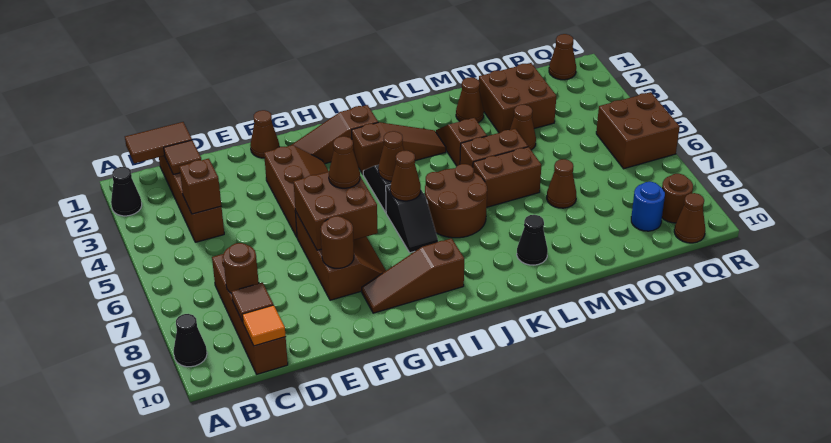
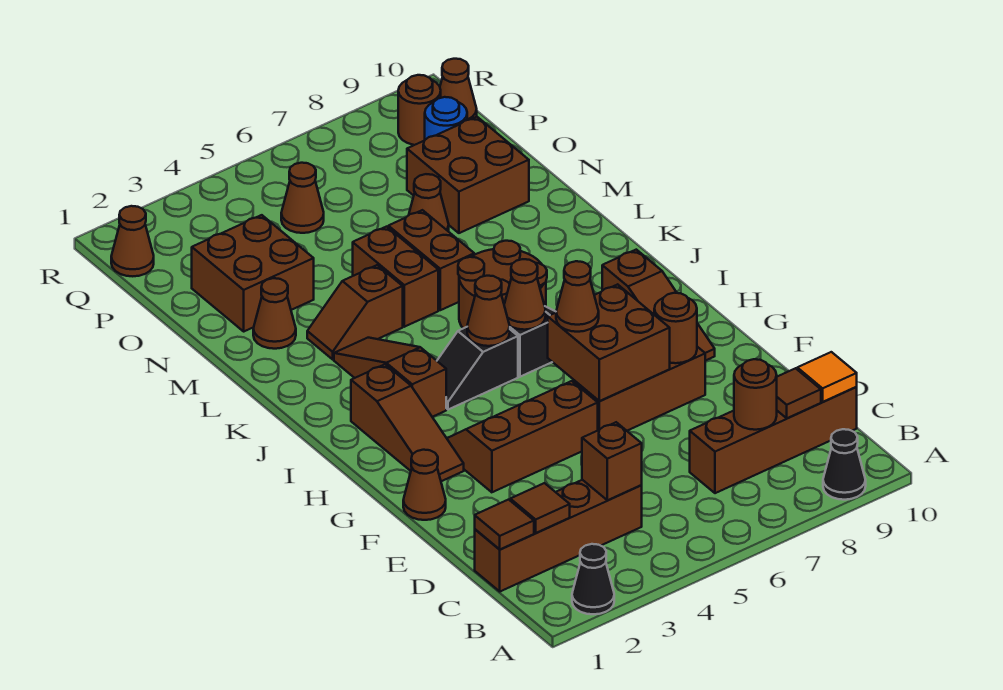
brown tile B1:C1 level 2 -> brown tile C1 level 2
black cone L9 level 1 -> none
brown cone N4 level 1 -> brown cone P5 level 1
brown brick Q5:R6 level 1 -> brown brick N8:O9 level 1

